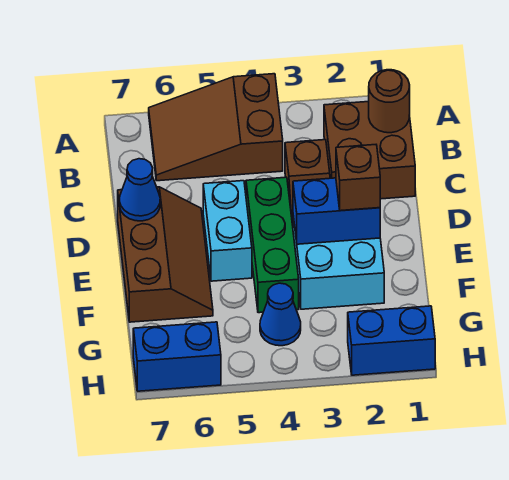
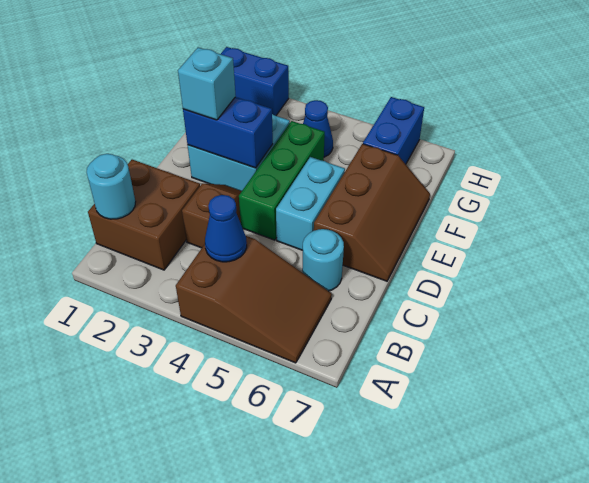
brown round brick B1 level 2 -> cyan round brick B1 level 2
none -> cyan round brick C6 level 1
brown slope D6:F7 level 1 top 7 -> brown slope D6:F7 level 1 top 6
blue cone D7 level 2 -> blue cone B4 level 2
brown brick E2 level 3 -> cyan brick E2 level 3
blue brick H6:H7 level 1 -> blue brick G6:H6 level 1

